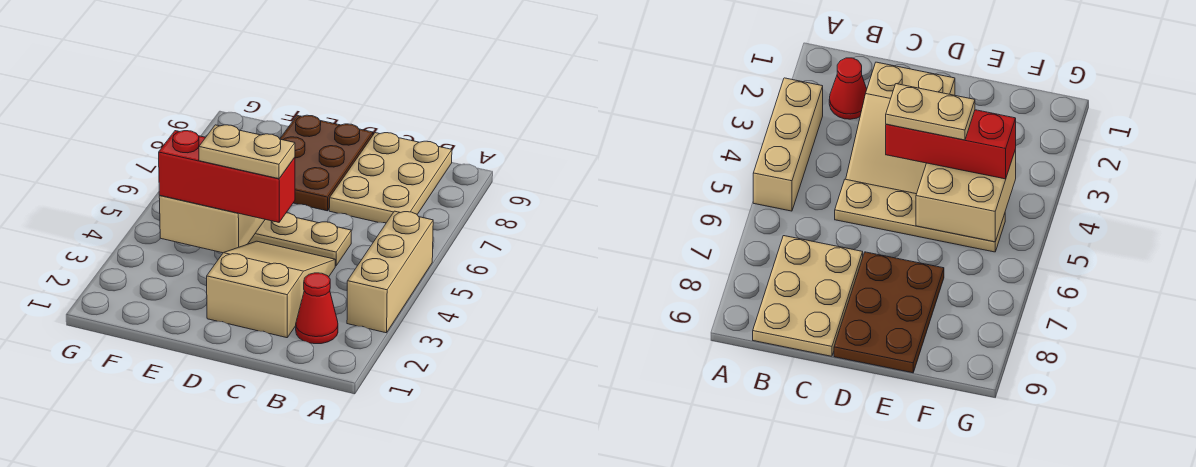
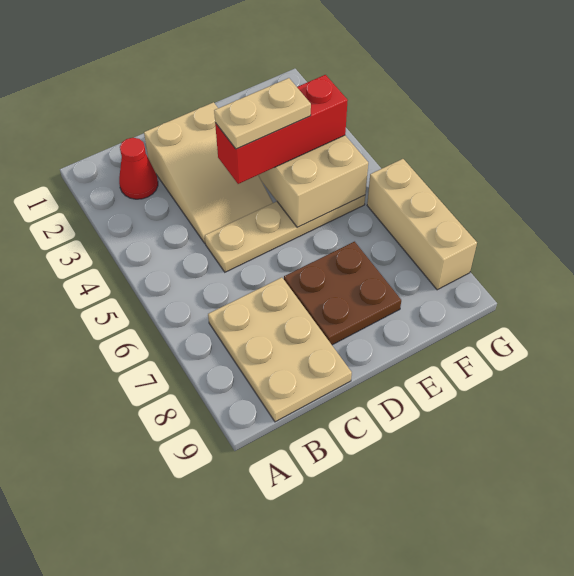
tan brick A3:A5 level 1 -> tan brick G6:G8 level 1
brown plate D7:E9 level 1 -> brown plate D7:E8 level 1

